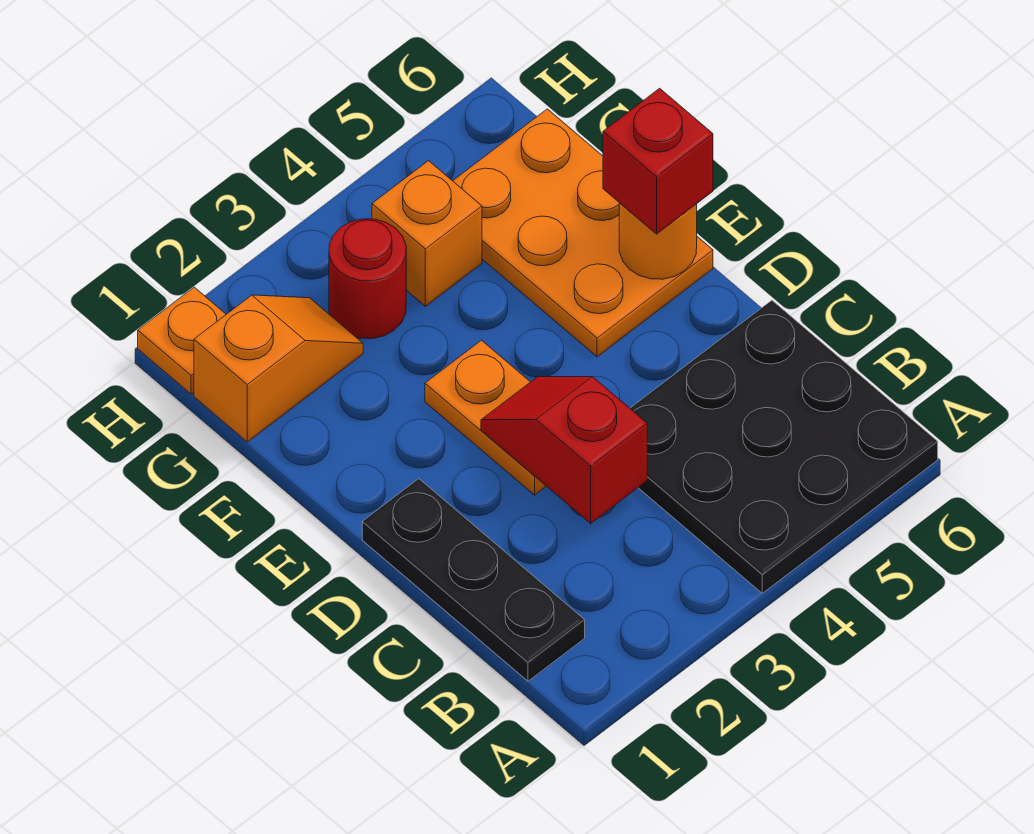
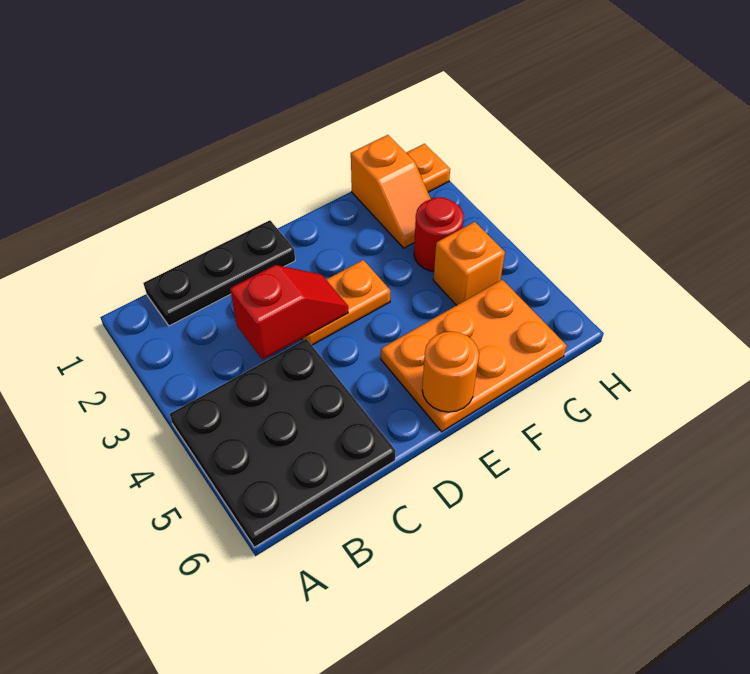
red brick E6 level 3 -> none

